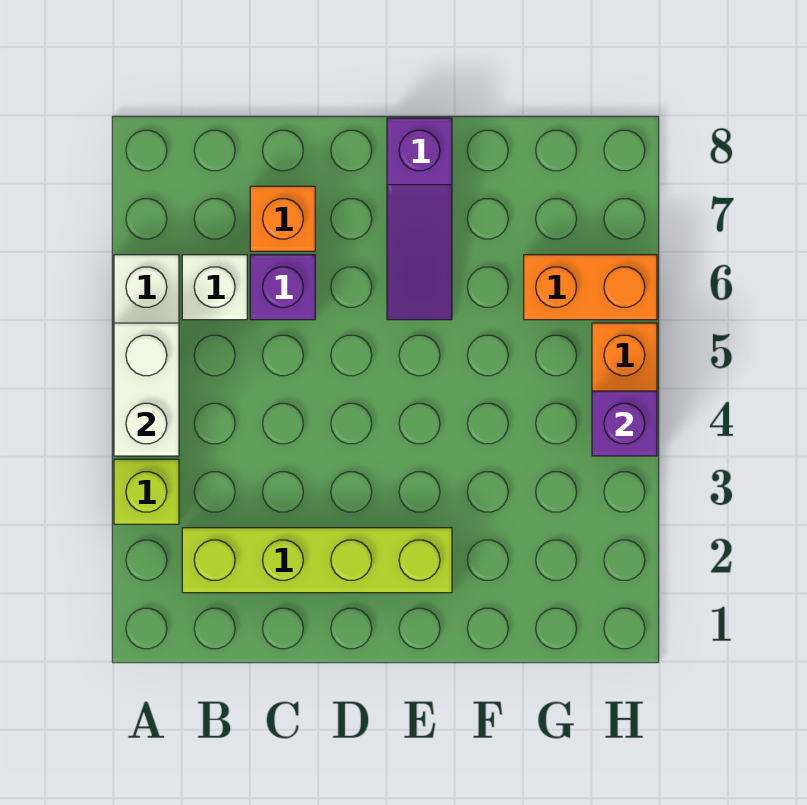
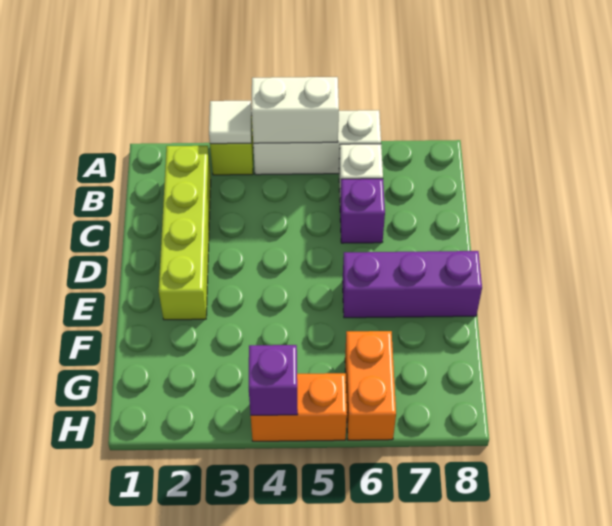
none -> white tile A3 level 2
orange brick C7 level 1 -> none
purple slope E6:E8 level 1 top 8 -> purple brick E6:E8 level 1

